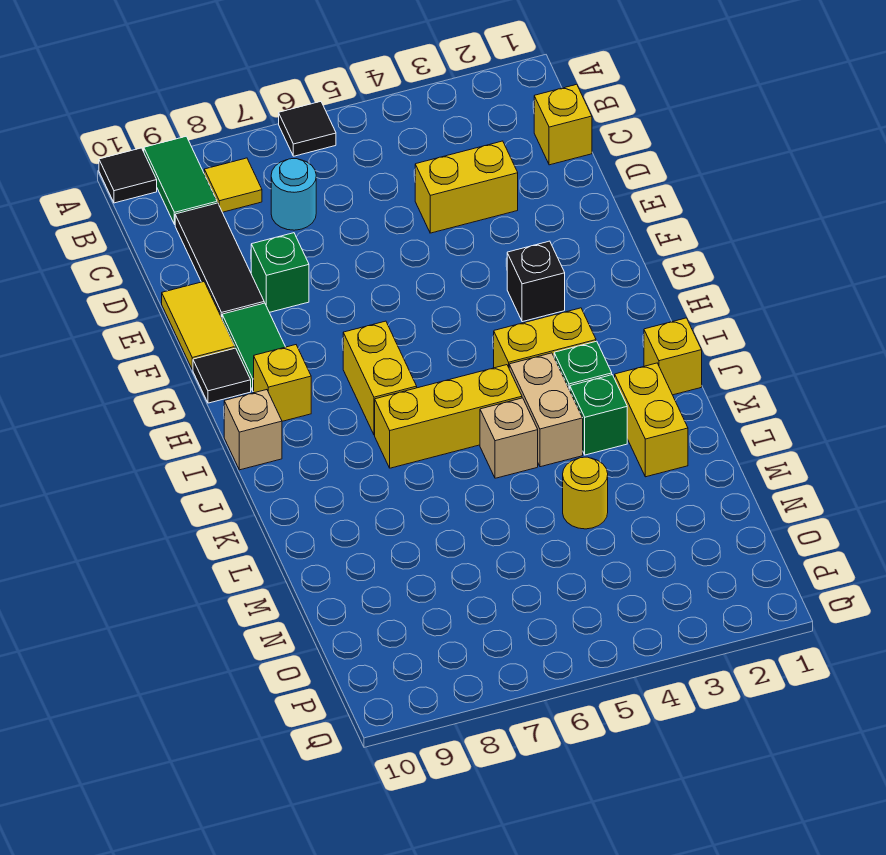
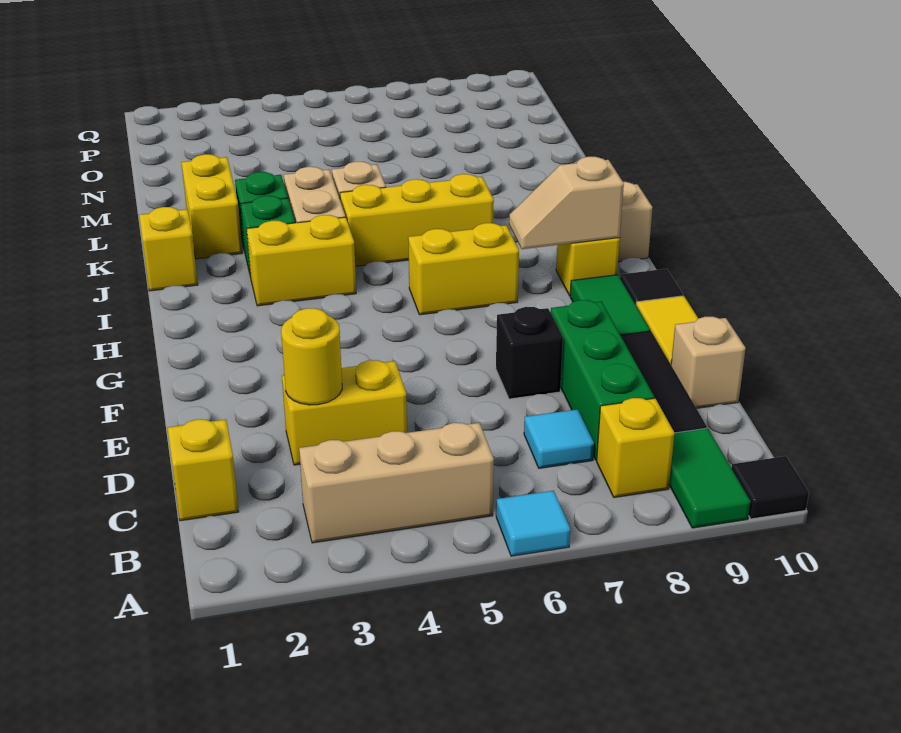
black tile A6 level 1 -> cyan tile A6 level 1
none -> tan brick B3:B5 level 1
yellow tile B8 level 1 -> yellow brick B8 level 1
cyan round brick C7 level 1 -> cyan tile C7 level 1
none -> tan brick D10 level 1
green brick E8 level 1 -> green brick C8:E8 level 1
black brick G3 level 1 -> black brick E7 level 1
yellow brick H7:I7 level 1 -> yellow brick H6:H7 level 1
none -> tan slope H8:H9 level 2 top 9
yellow round brick M4 level 1 -> yellow round brick D3 level 2

